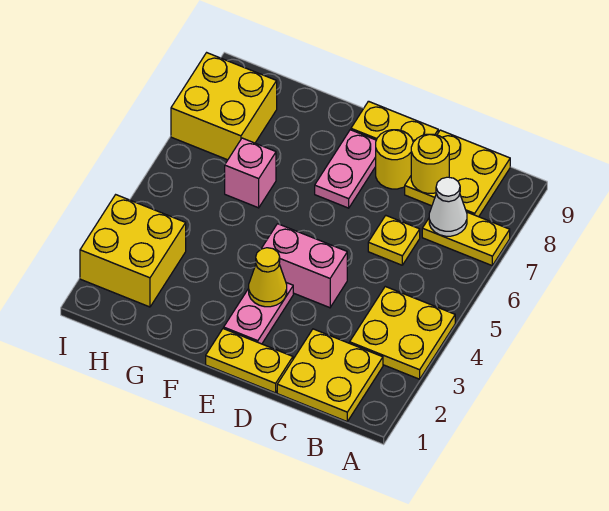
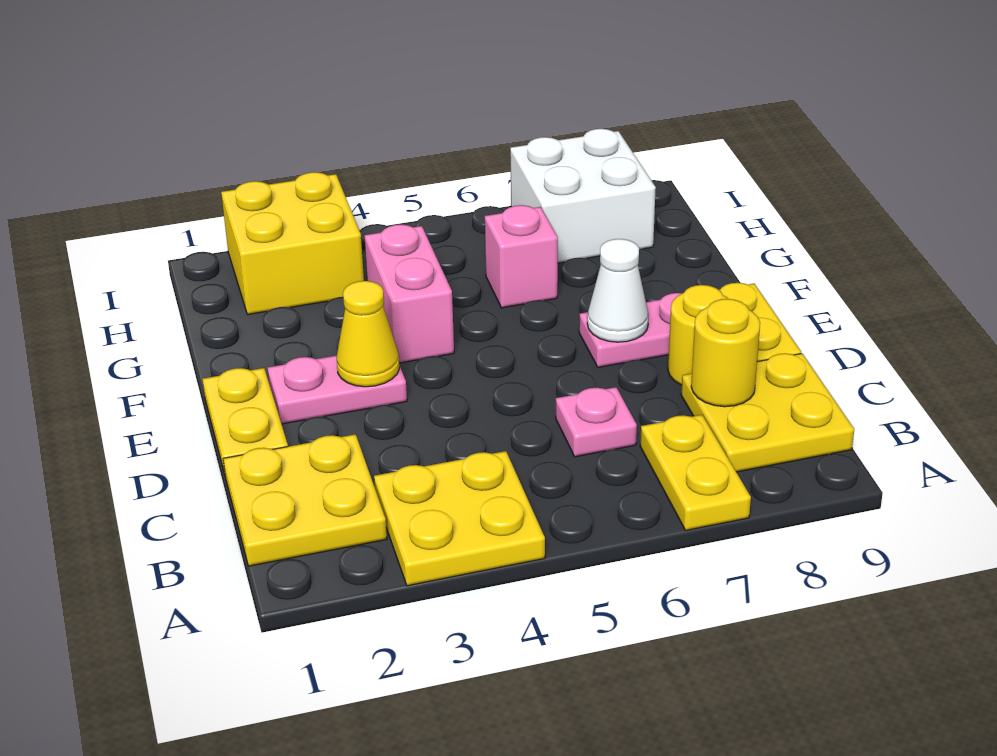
white cone B7 level 2 -> white cone E7 level 2
yellow plate C6 level 1 -> pink plate C6 level 1
pink brick D4:E4 level 1 -> pink brick F4:G4 level 1
yellow brick H7:I8 level 1 -> white brick H7:I8 level 1

